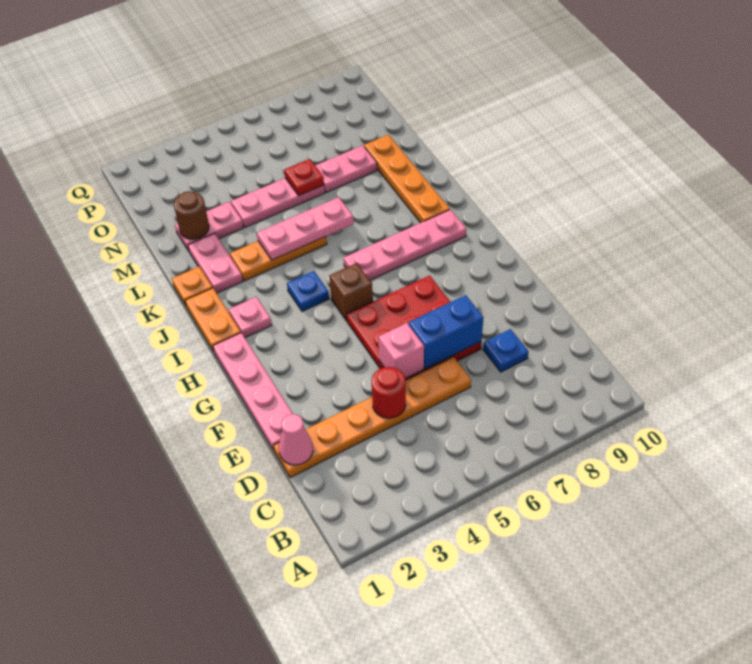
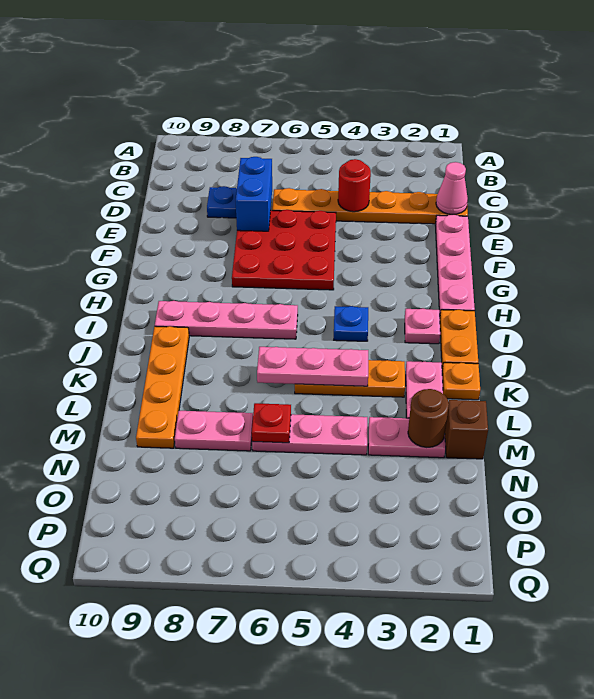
pink brick E5 level 2 -> none
blue brick E6:E7 level 2 -> blue brick D7:E7 level 2
brown brick H5 level 1 -> brown brick M1 level 1

